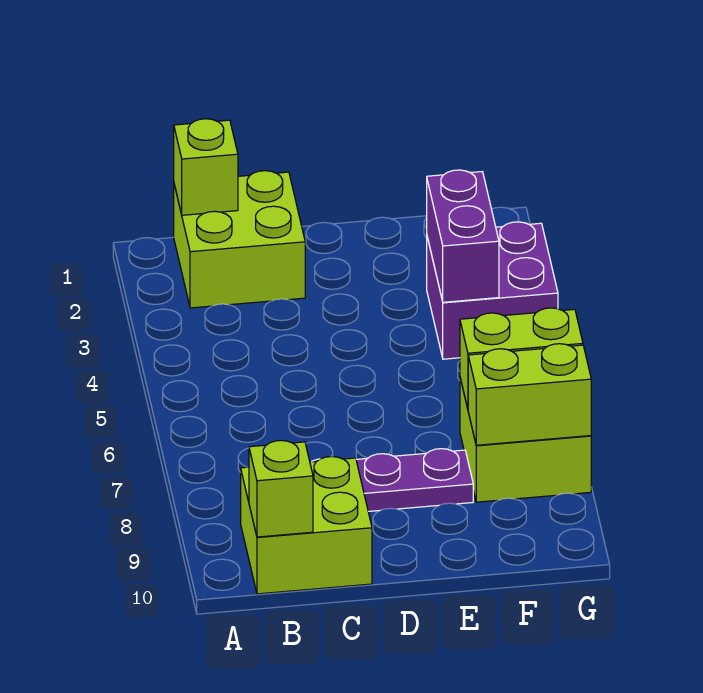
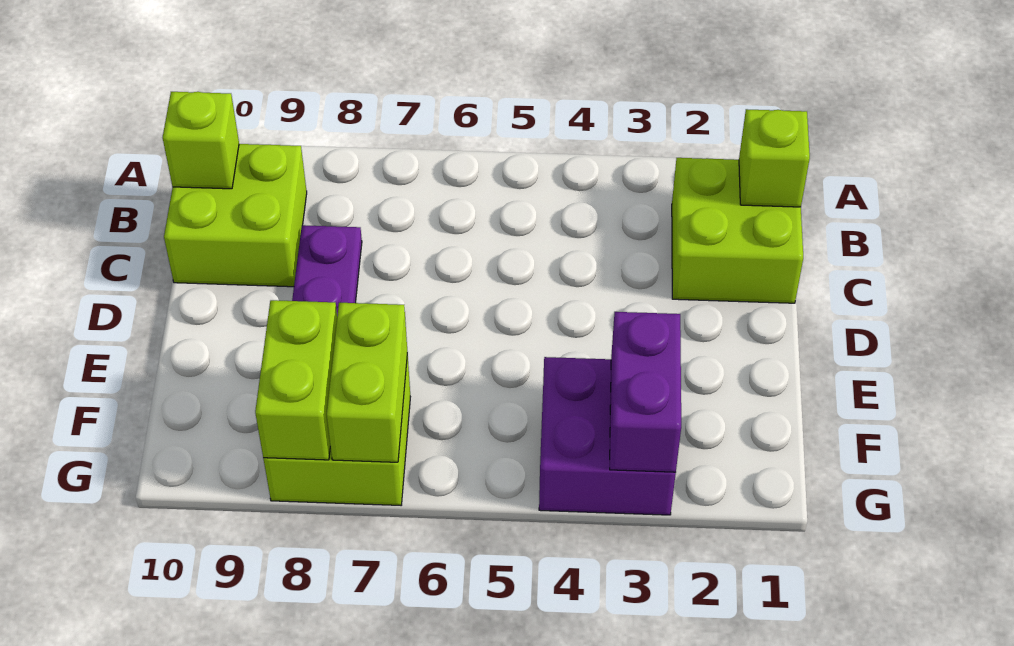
purple brick F3:F4 level 2 -> purple brick F3:G3 level 2

